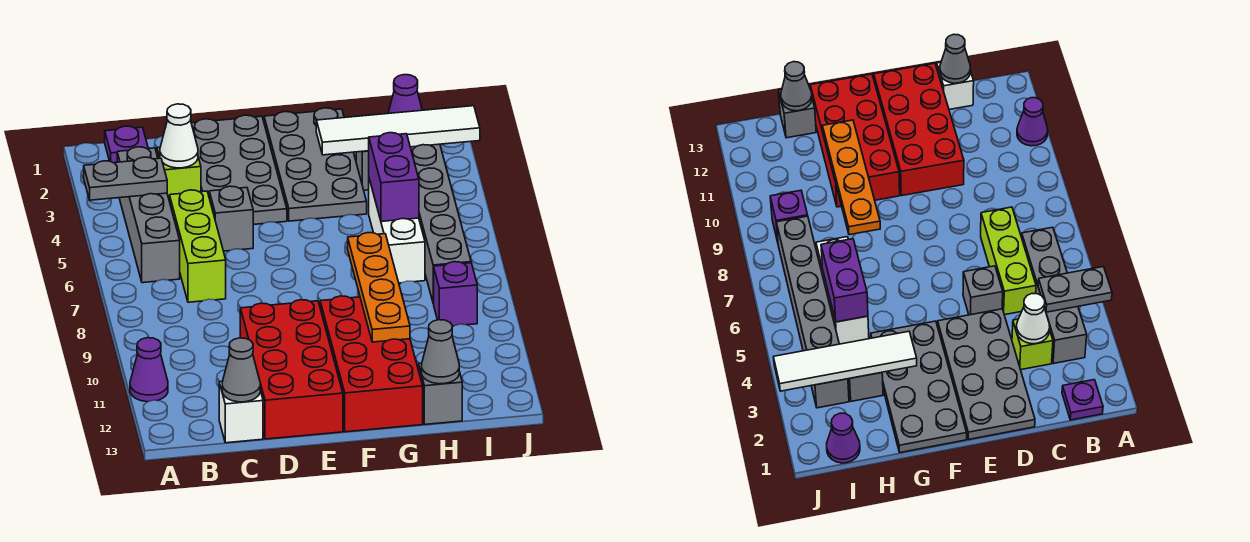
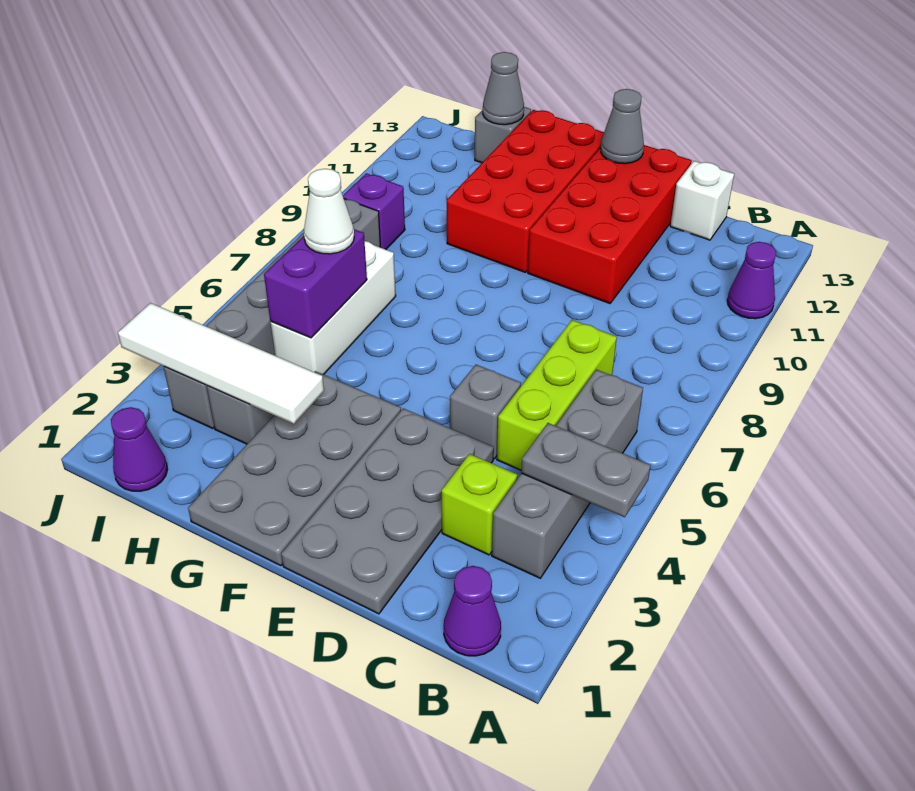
purple plate B1 level 1 -> purple cone B1 level 1
white cone C3 level 2 -> white cone H6 level 3
grey cone C13 level 2 -> grey cone E13 level 2
orange plate G8:G11 level 2 -> none

